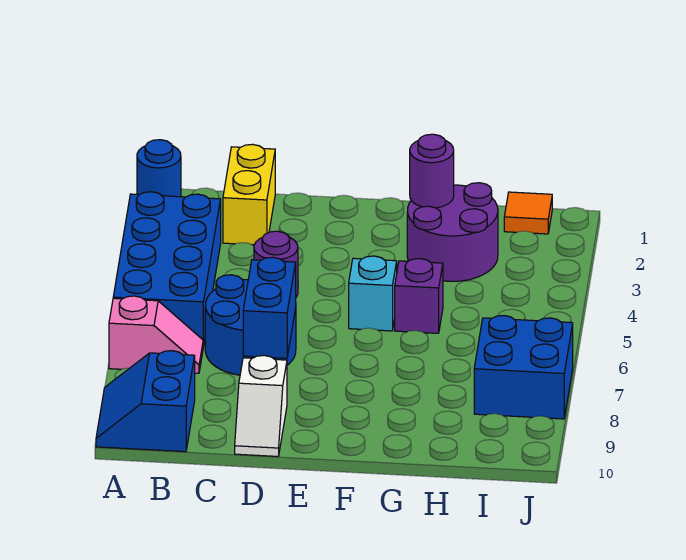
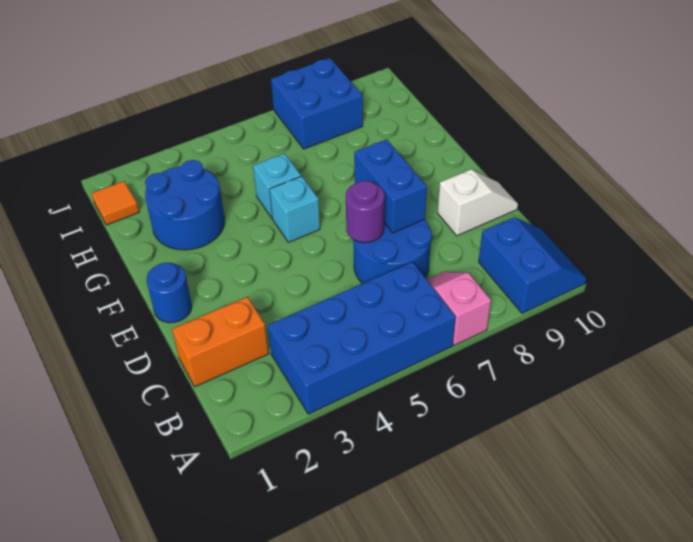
blue round brick A1 level 1 -> blue round brick E1 level 1
blue slope A9:B10 level 1 top B -> blue slope A9:B10 level 1 top 9
yellow brick C1:C2 level 1 -> orange brick C1:C2 level 1
blue brick D7:D8 level 2 -> blue brick D7:E7 level 2
purple round brick G2:H3 level 1 -> blue round brick G2:H3 level 1
purple round brick G2 level 2 -> none
purple brick G5 level 1 -> cyan brick G5 level 1

